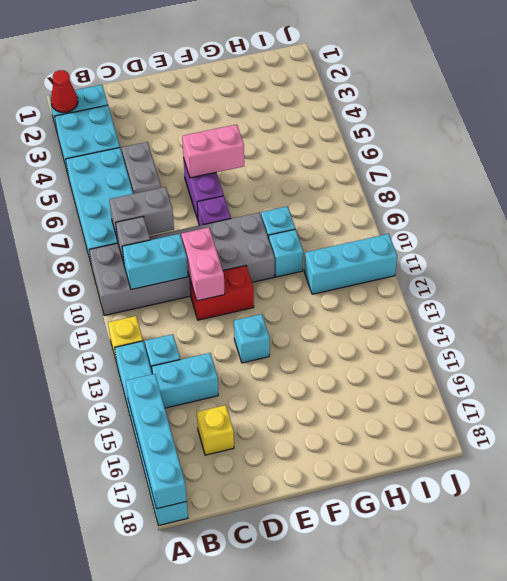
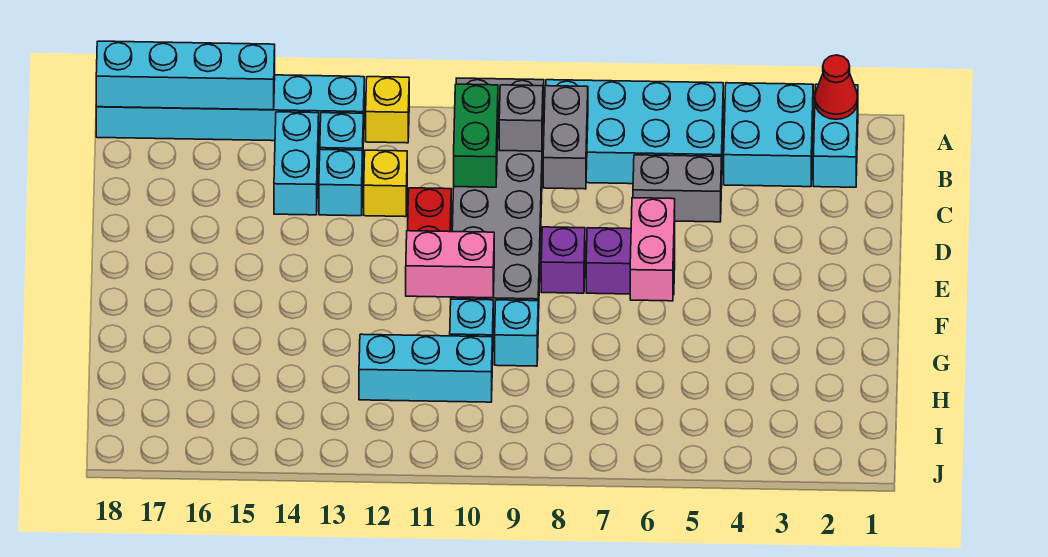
cyan brick B10:C10 level 2 -> green brick B10:C10 level 2
yellow brick C16 level 1 -> yellow brick C12 level 1
pink brick D10:D11 level 2 -> pink brick F10:F11 level 2
cyan brick E13 level 1 -> cyan brick C13 level 1
cyan brick H11:J11 level 1 -> cyan brick H10:H12 level 1

